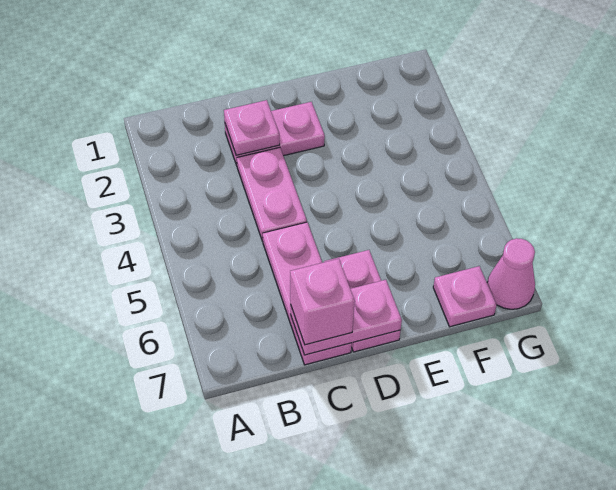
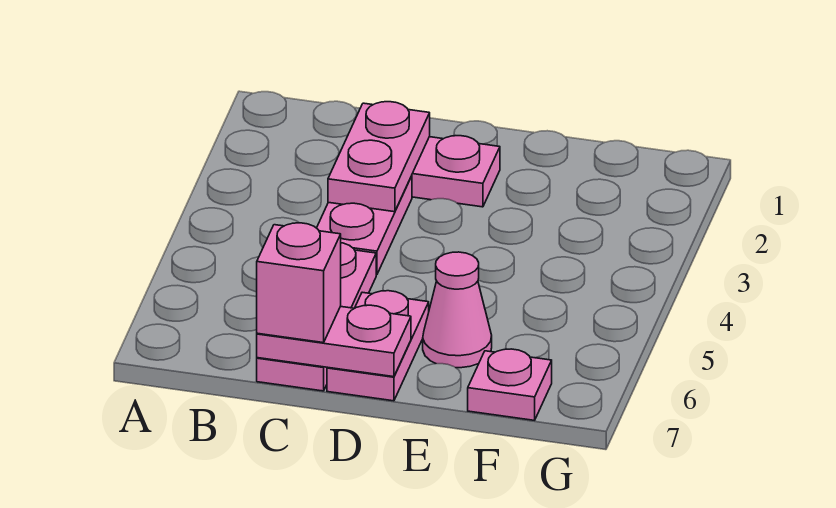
pink plate C2 level 2 -> pink plate C2:C3 level 2
pink cone G7 level 1 -> pink cone E6 level 1

